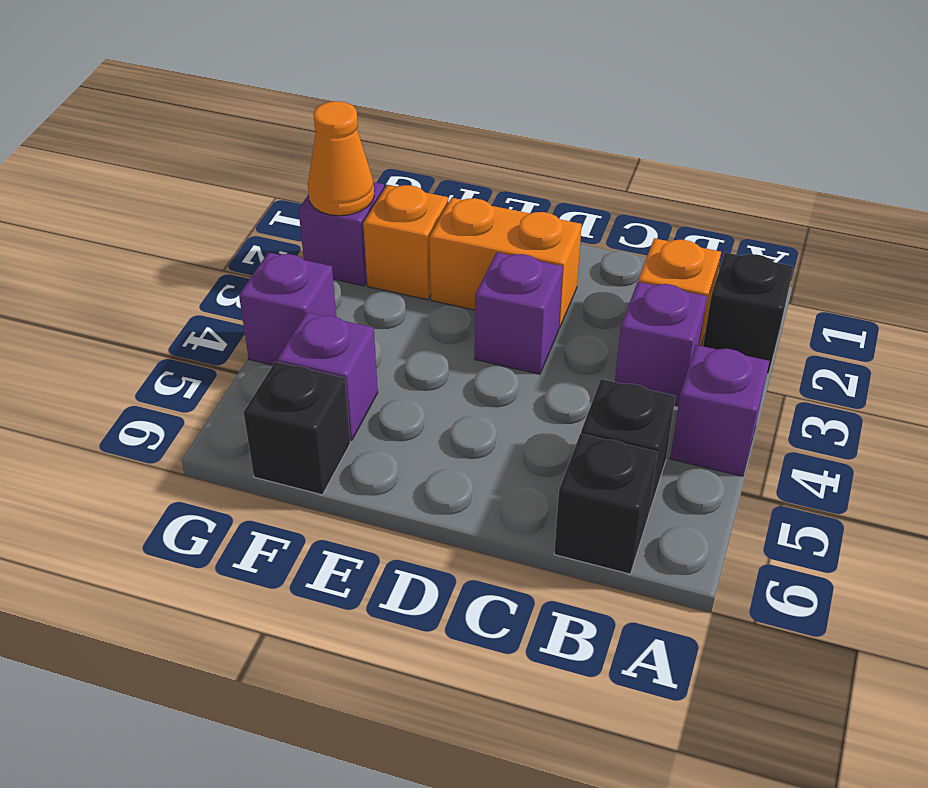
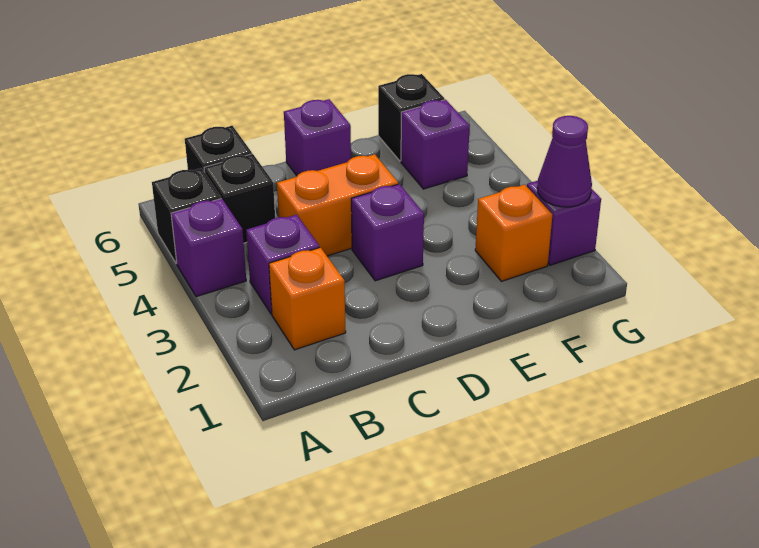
black brick A2 level 1 -> black brick A5 level 1
orange brick D2:E2 level 1 -> orange brick C4:D4 level 1
orange cone G2 level 2 -> purple cone G2 level 2
purple brick G4 level 1 -> purple brick D6 level 1

